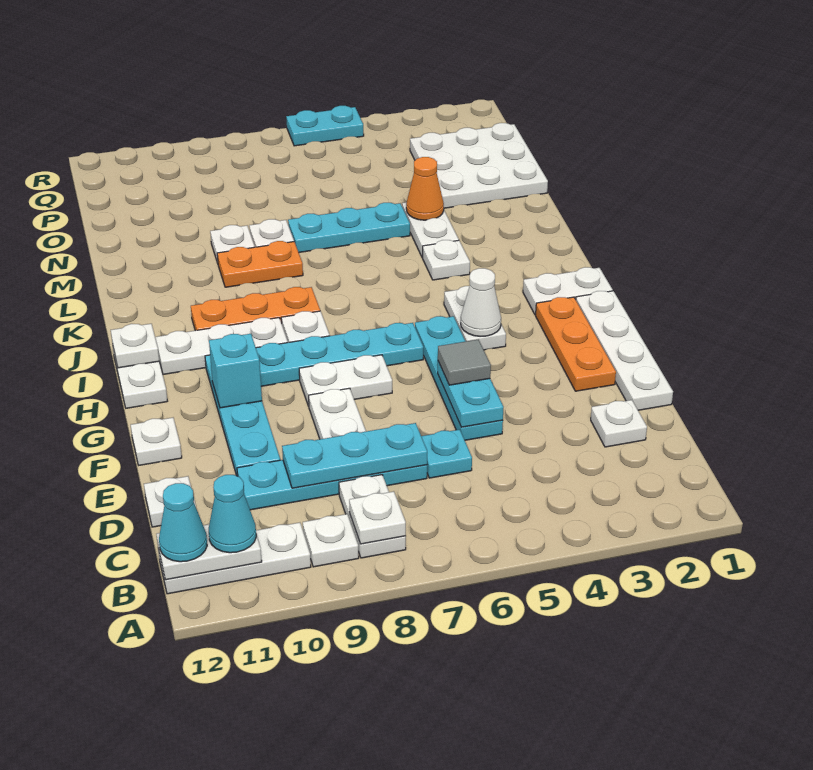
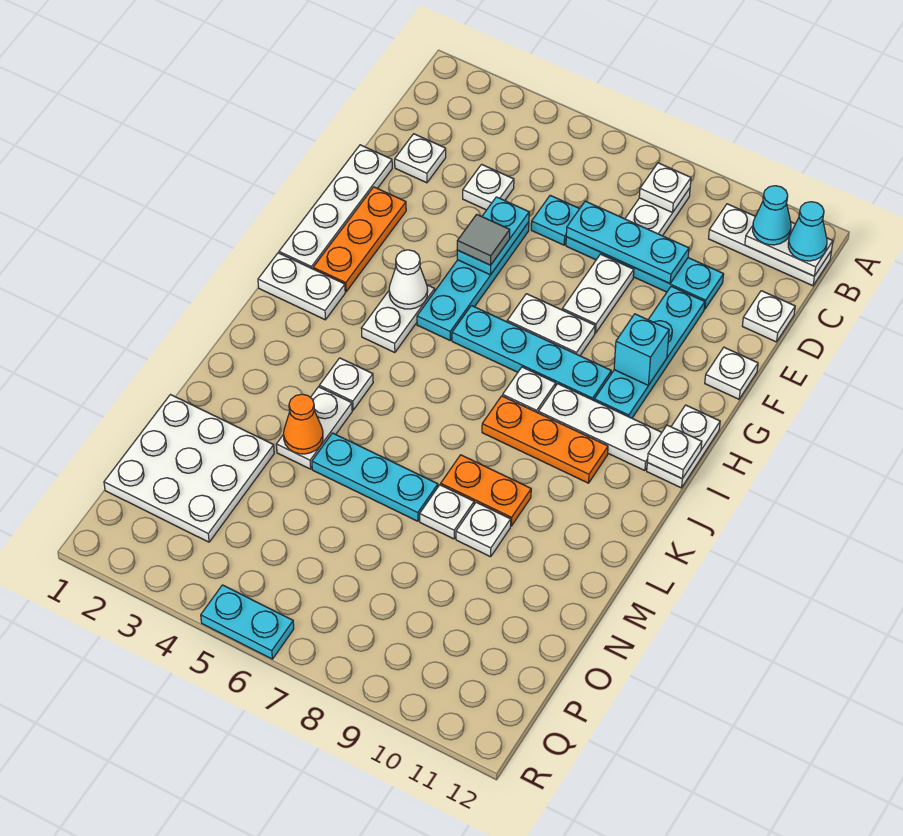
white plate B9 level 1 -> white plate D4 level 1

